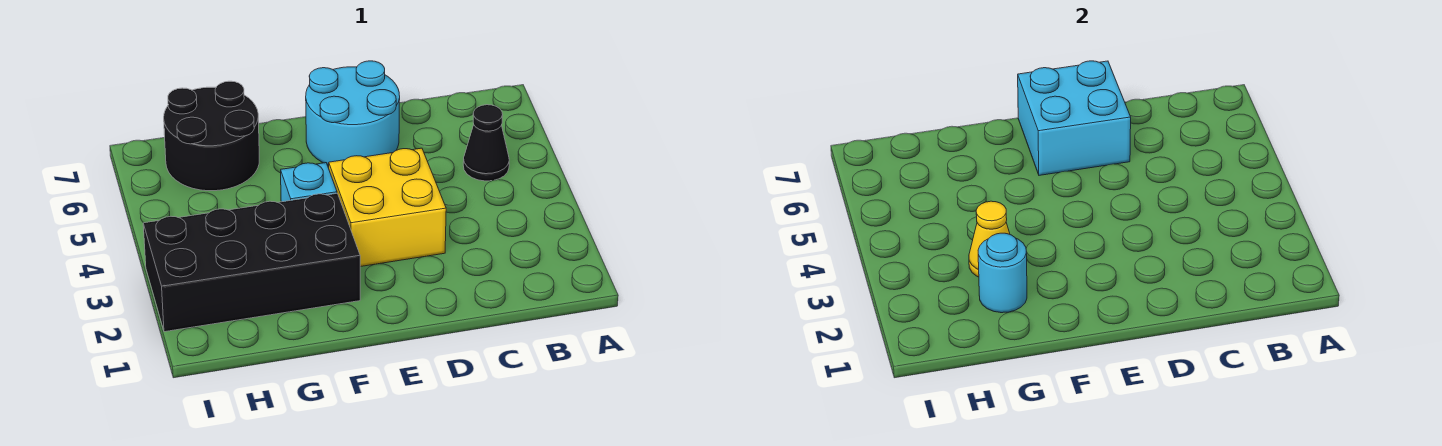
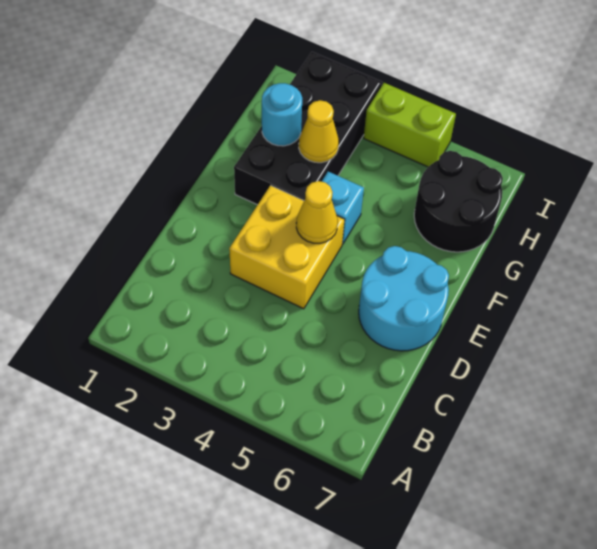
black cone B5 level 1 -> none
cyan brick D6:E7 level 2 -> none
none -> yellow cone E4 level 2
none -> lime brick I4:I5 level 1

